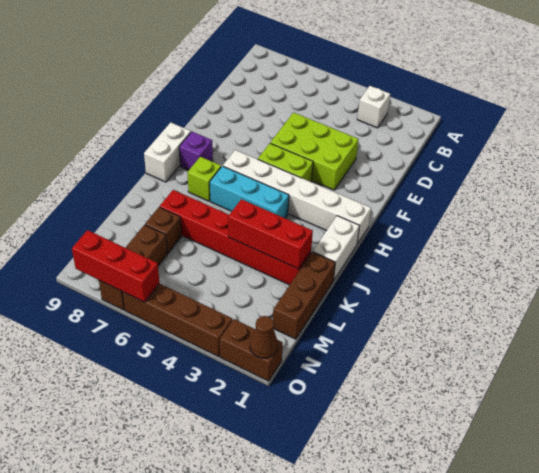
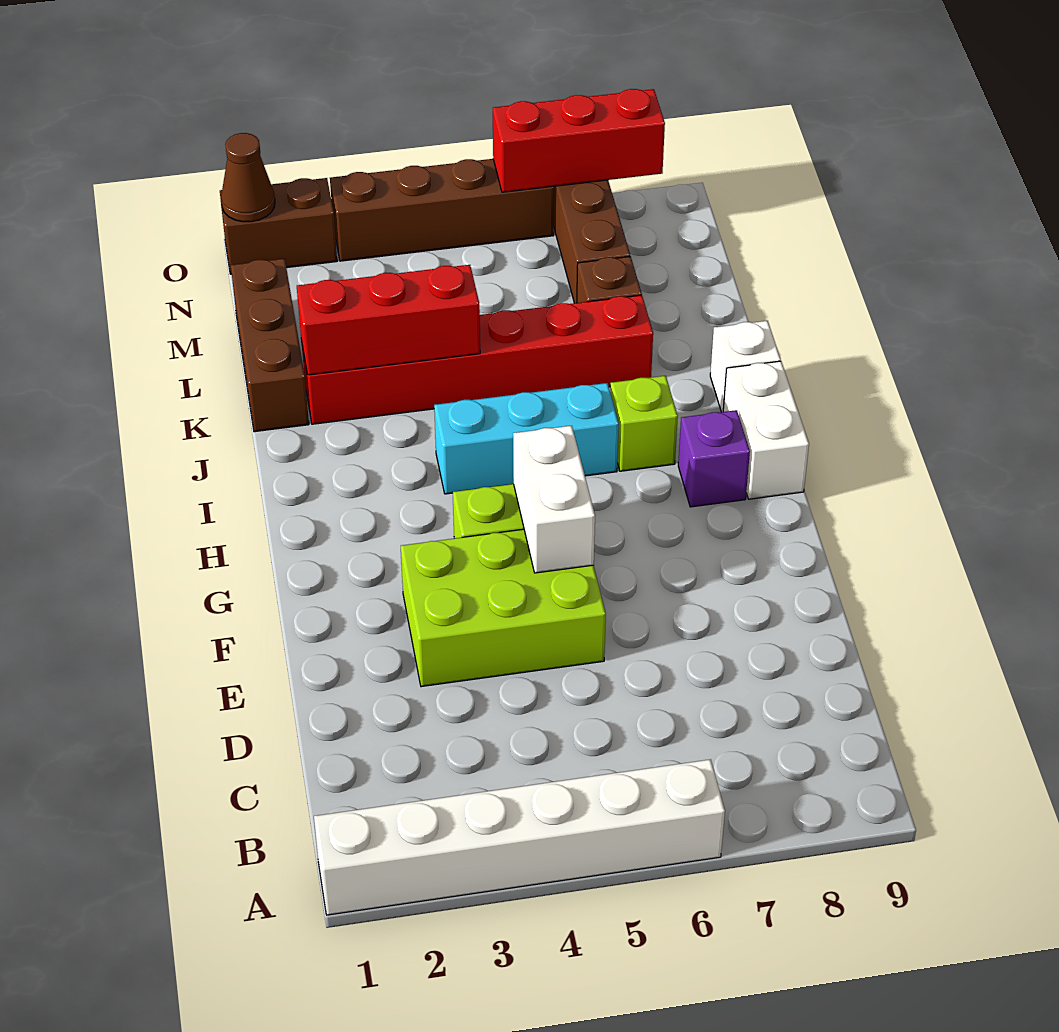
white brick B3 level 1 -> white brick J9 level 1
white brick H1:H6 level 1 -> white brick A1:A6 level 1
white brick I1:J1 level 1 -> white brick F5:G5 level 2

